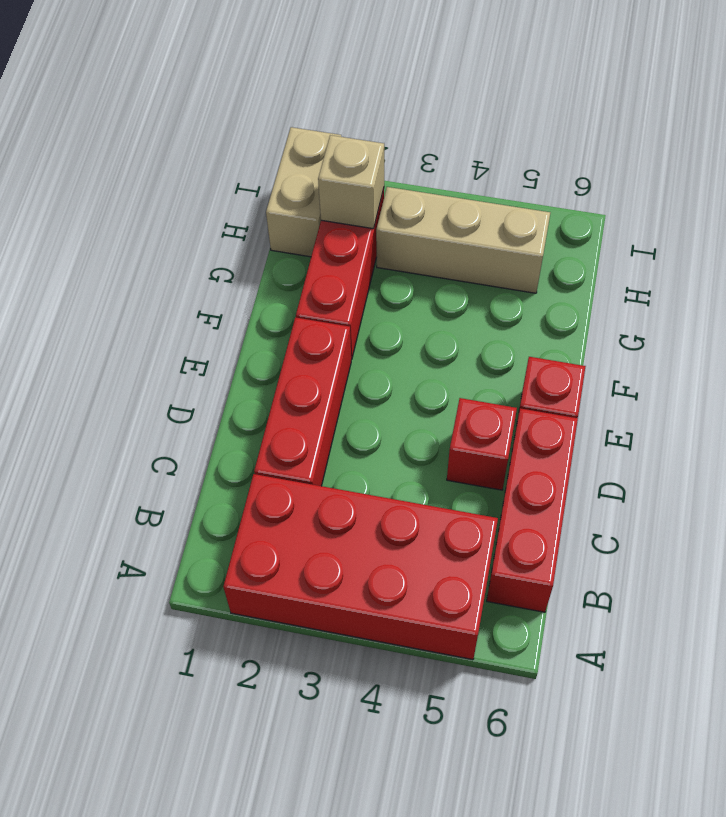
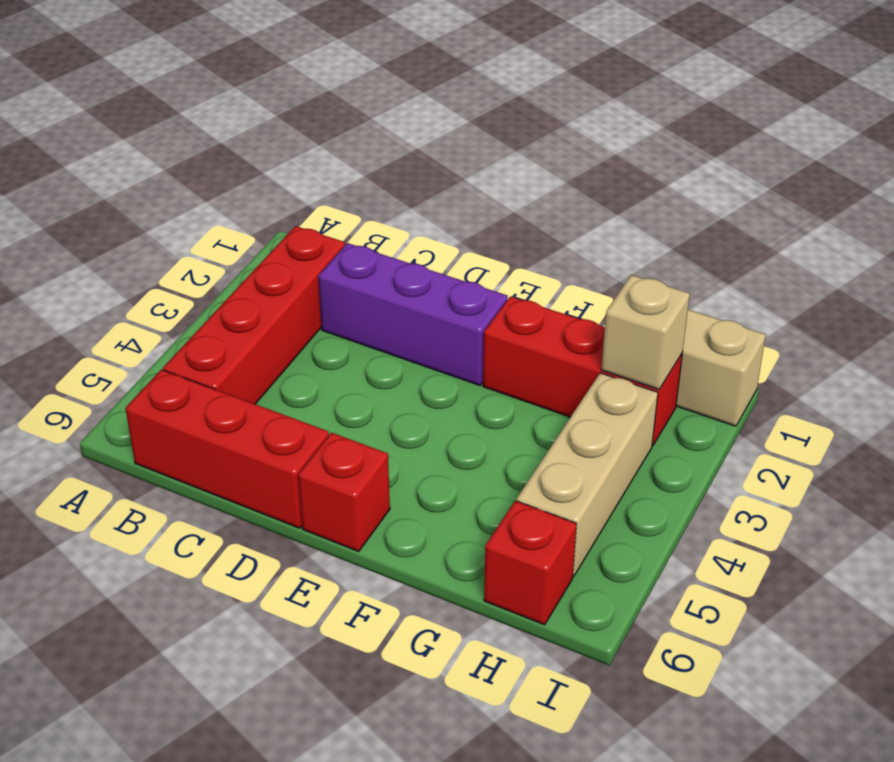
red brick A2:B5 level 1 -> red brick B2:B5 level 1
red brick C2:E2 level 1 -> purple brick C2:E2 level 1
red brick D5 level 1 -> red brick H6 level 1

